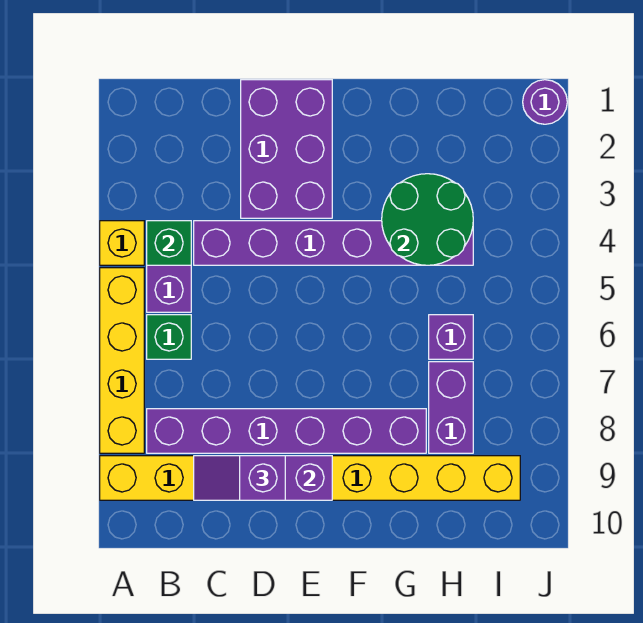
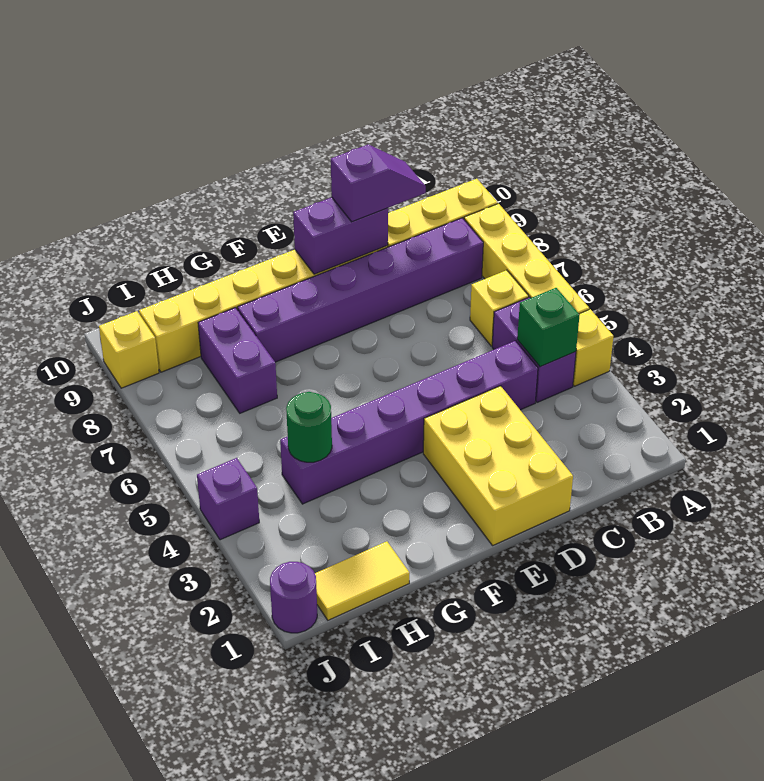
green brick B6 level 1 -> yellow brick B6 level 1
purple brick D1:E3 level 1 -> yellow brick D1:E3 level 1
green round brick G3:H4 level 2 -> green round brick H4 level 2
none -> yellow tile H1:I1 level 1
purple brick H6 level 1 -> purple brick J4 level 1
none -> yellow brick J9 level 1

